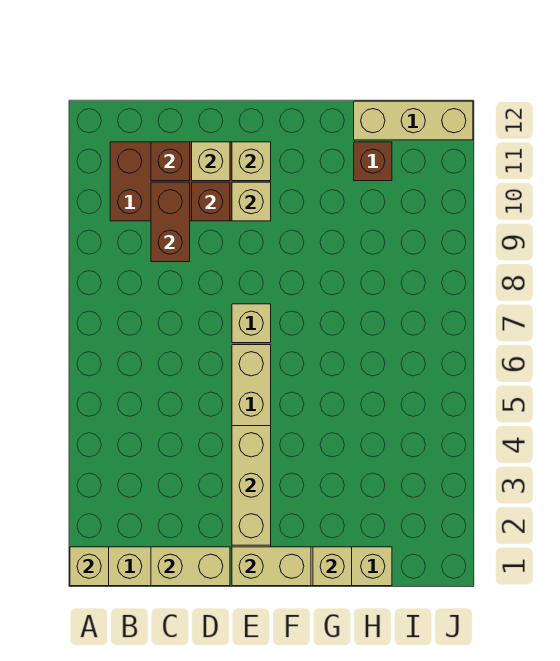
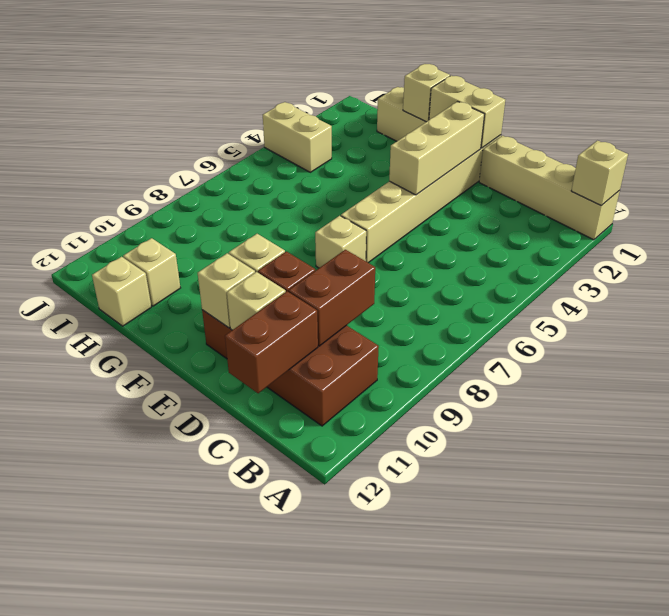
tan brick C1:D1 level 2 -> tan brick I4:J4 level 1
brown brick C11 level 2 -> brown brick C11:C12 level 2
brown brick H11 level 1 -> tan brick H11 level 1
tan brick H12:J12 level 1 -> tan brick H12 level 1

